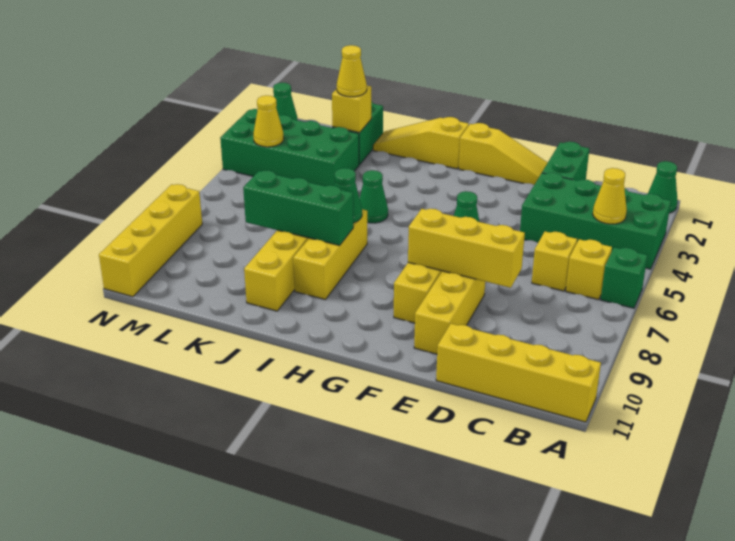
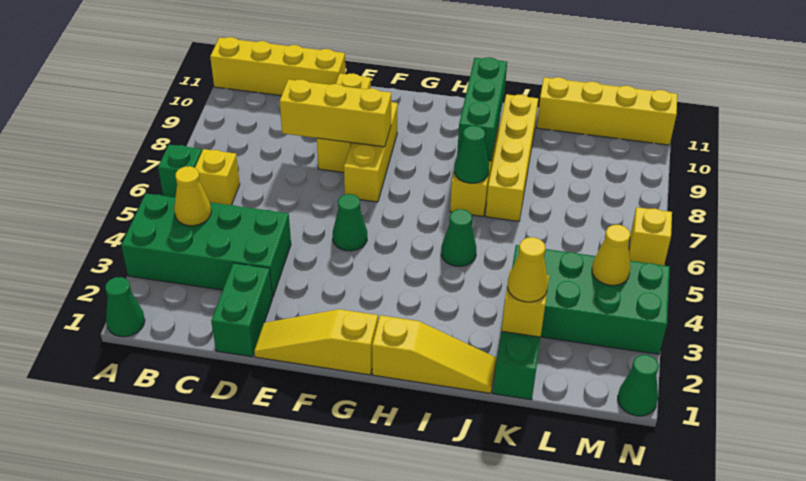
yellow brick C6 level 1 -> yellow brick N6 level 1
green brick I8:K8 level 2 -> green brick I8:I10 level 2
yellow brick N8:N11 level 1 -> yellow brick K11:N11 level 1

